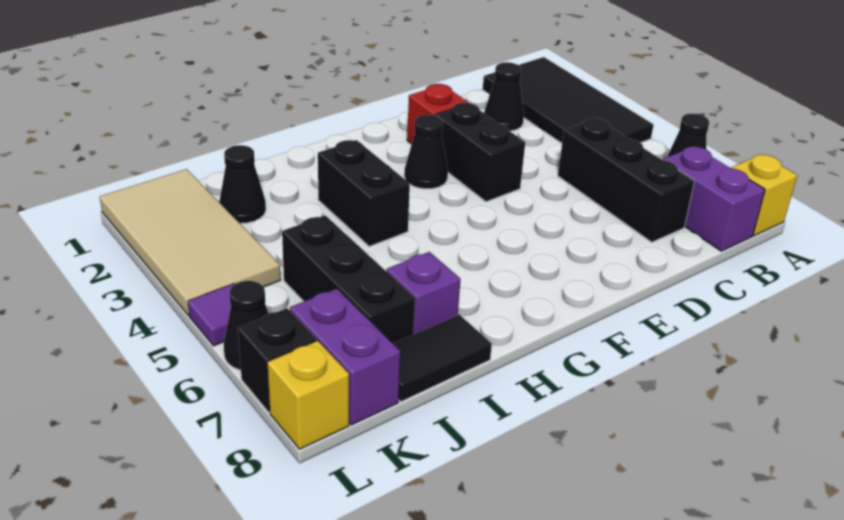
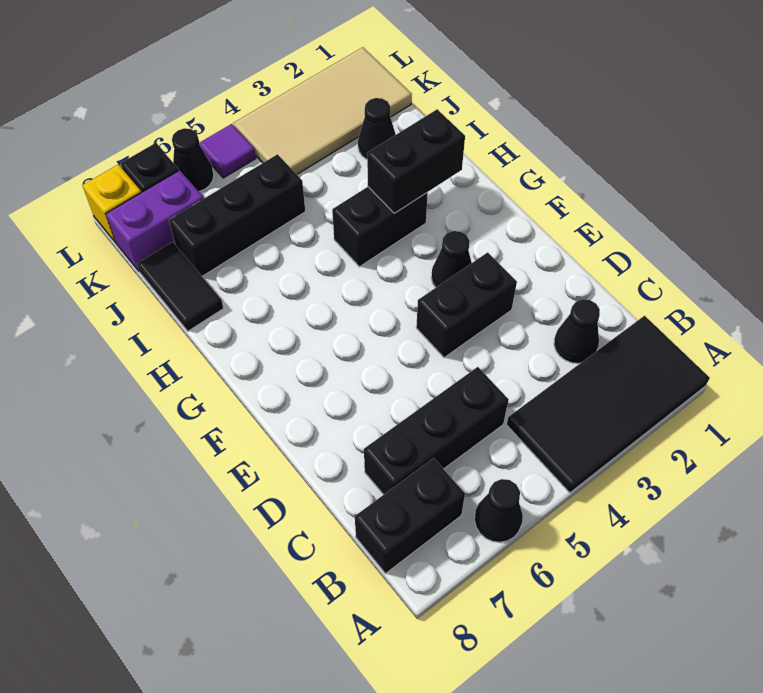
yellow brick A8 level 1 -> none
purple brick B7:B8 level 1 -> black brick B7:B8 level 1
red brick E2 level 1 -> none
none -> black brick H2:H3 level 2
purple brick I7 level 1 -> none

